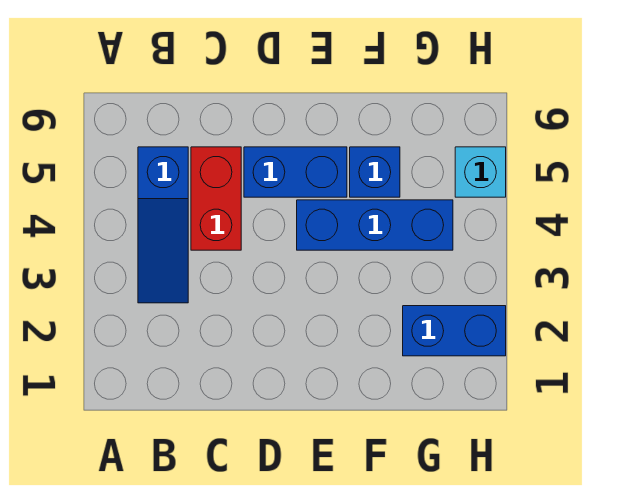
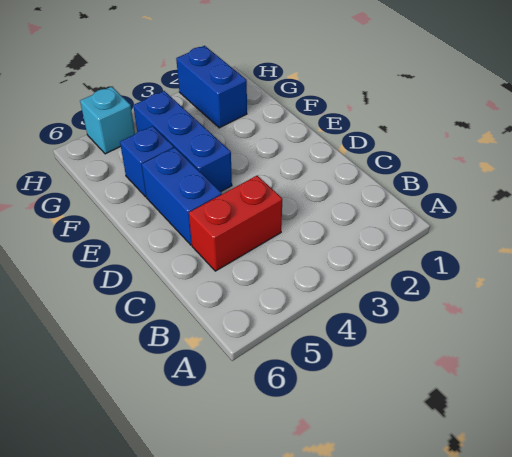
blue slope B3:B5 level 1 top 5 -> none

